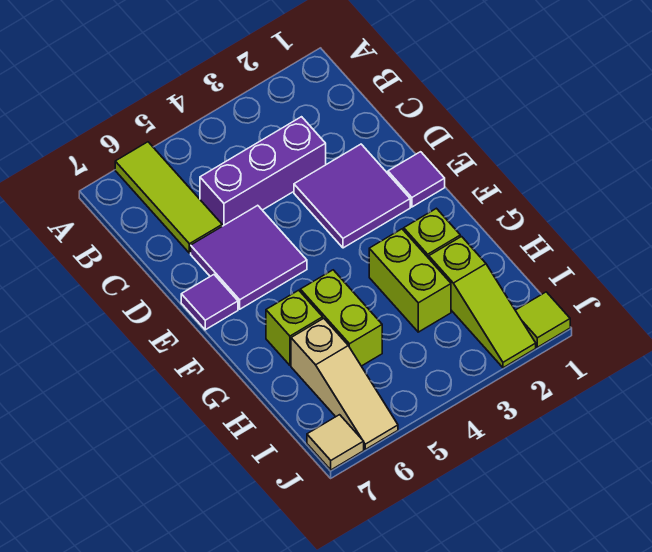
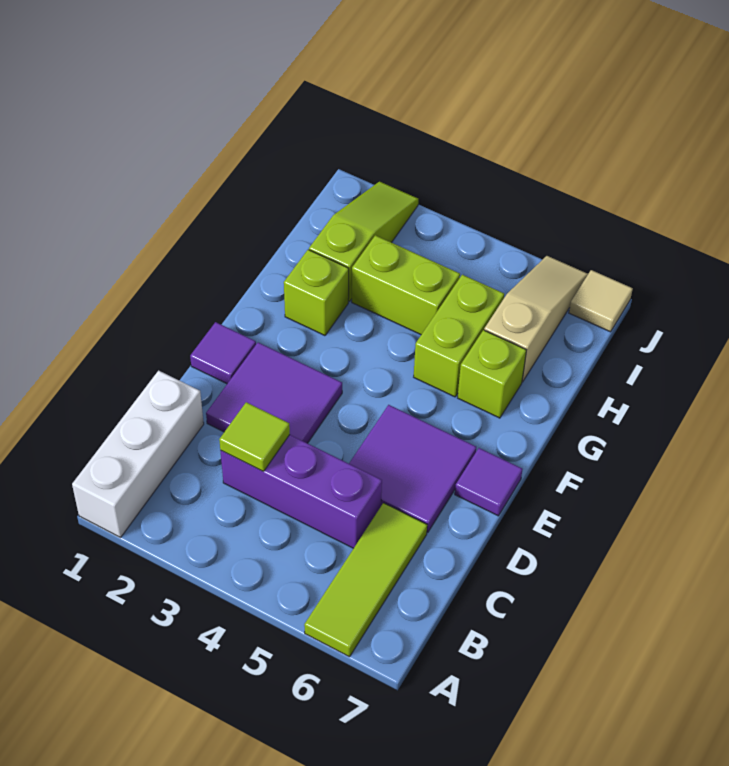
none -> white brick A1:C1 level 1
lime brick G3:H3 level 1 -> lime brick H3:H4 level 1
lime tile J1 level 1 -> lime tile C3 level 2

